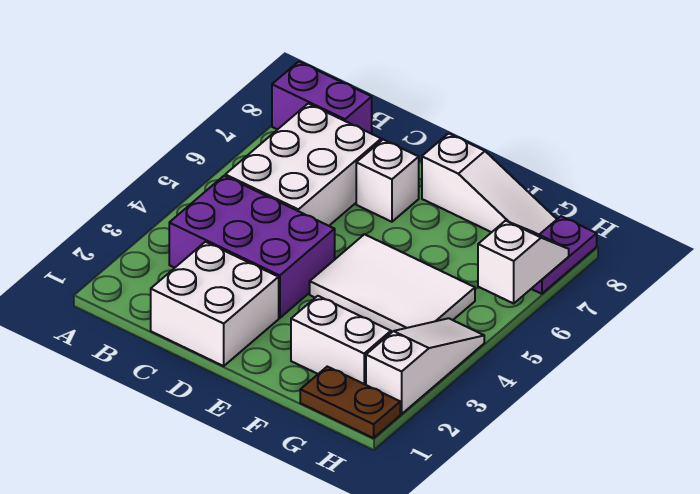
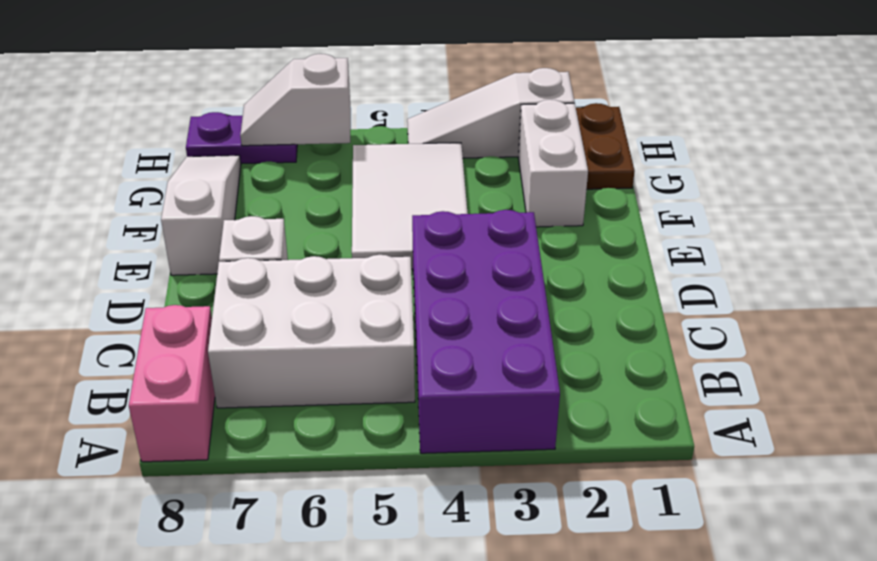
purple brick A8:B8 level 1 -> pink brick A8:B8 level 1
purple brick B3:D4 level 1 -> purple brick A3:D4 level 1
white brick C1:D2 level 1 -> none

